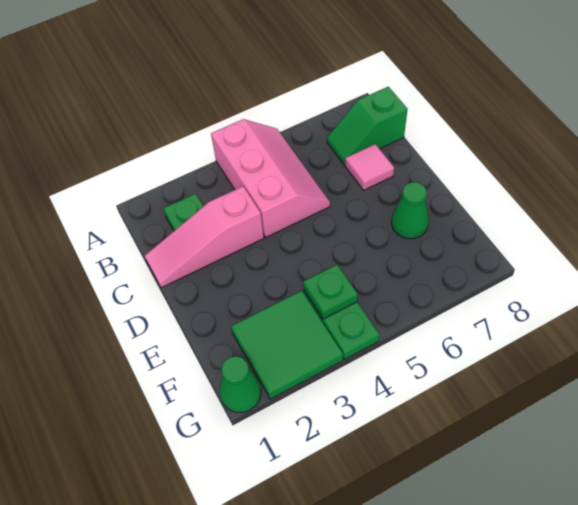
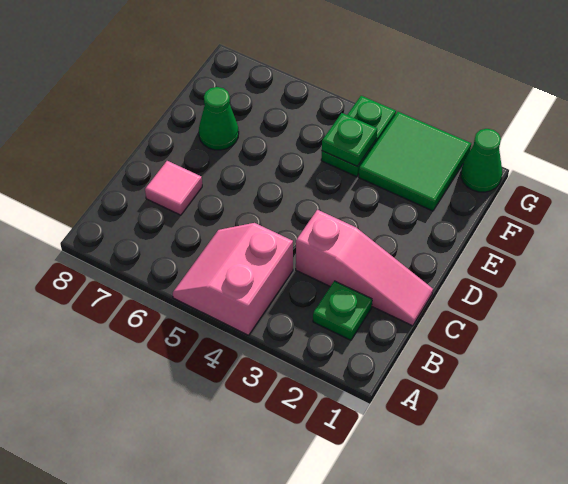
pink slope A4:C5 level 1 top 4 -> pink slope A4:B5 level 1 top 4
green slope B7:B8 level 1 top 8 -> none

